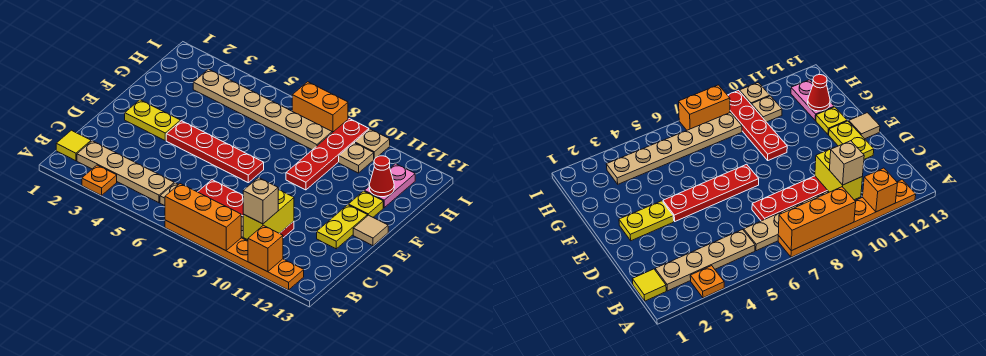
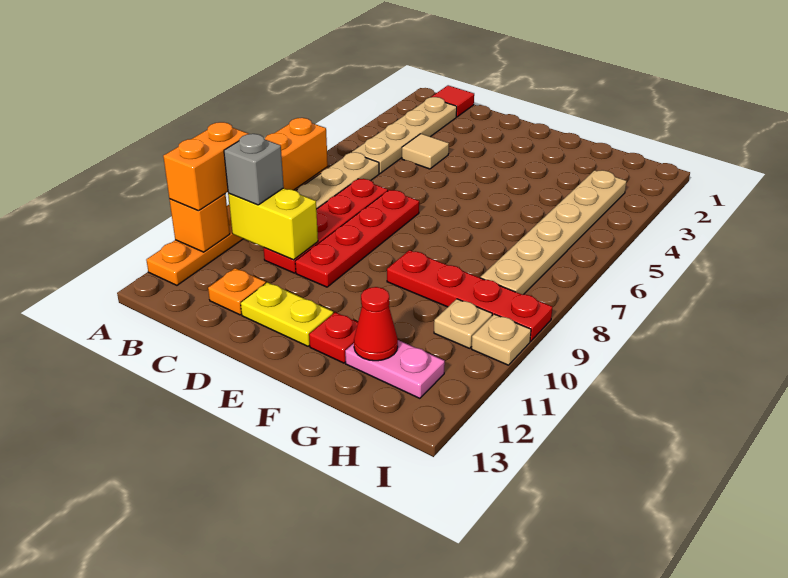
orange plate A3 level 1 -> orange plate C12 level 1
yellow tile B1 level 1 -> red tile B1 level 1
tan brick B10 level 3 -> grey brick B10 level 3
yellow plate E2:E3 level 1 -> none
red plate E4:E7 level 1 -> red plate D7:D10 level 1
tan tile E13 level 1 -> tan tile C4 level 1
yellow plate F12 level 1 -> red plate F12 level 1
orange brick I7:I8 level 1 -> orange brick A10:A11 level 3

